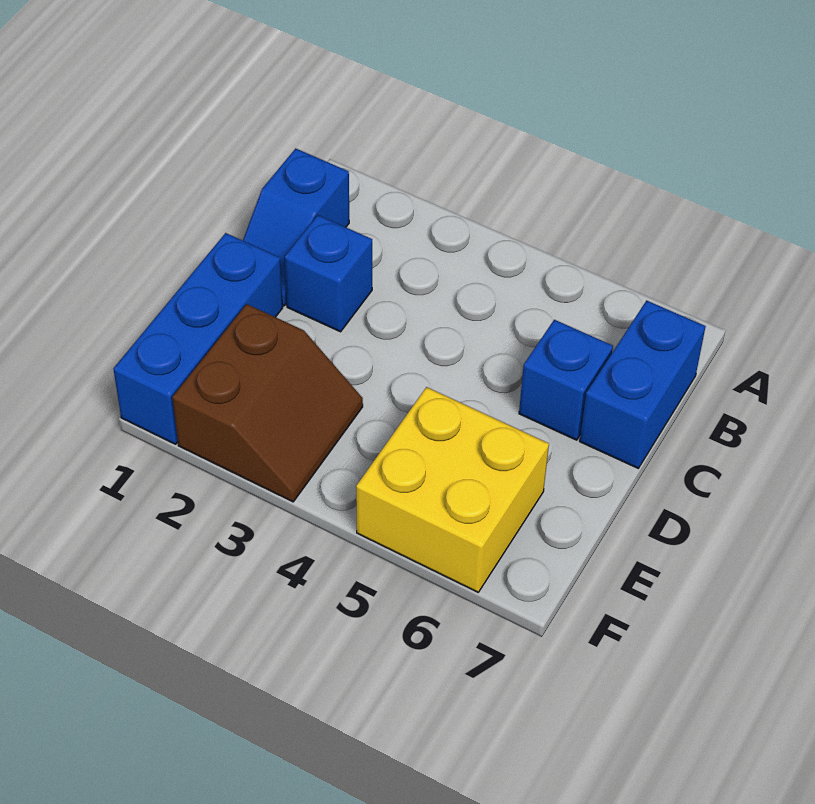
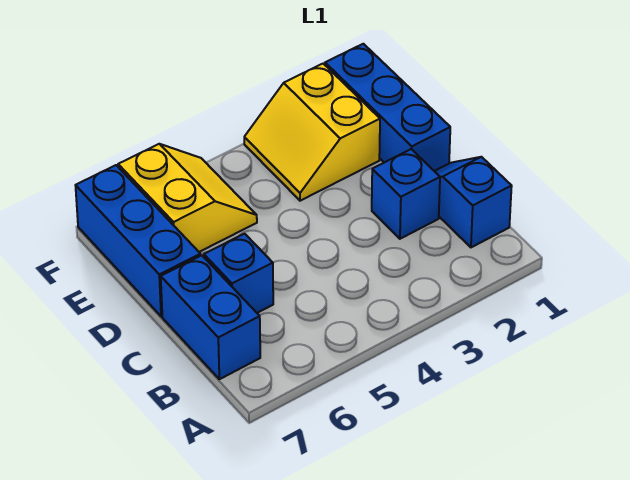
none -> blue brick D7:F7 level 1
brown slope E2:F3 level 1 top 2 -> yellow slope E2:F3 level 1 top 2
yellow brick E5:F6 level 1 -> yellow slope E5:F6 level 1 top 6

